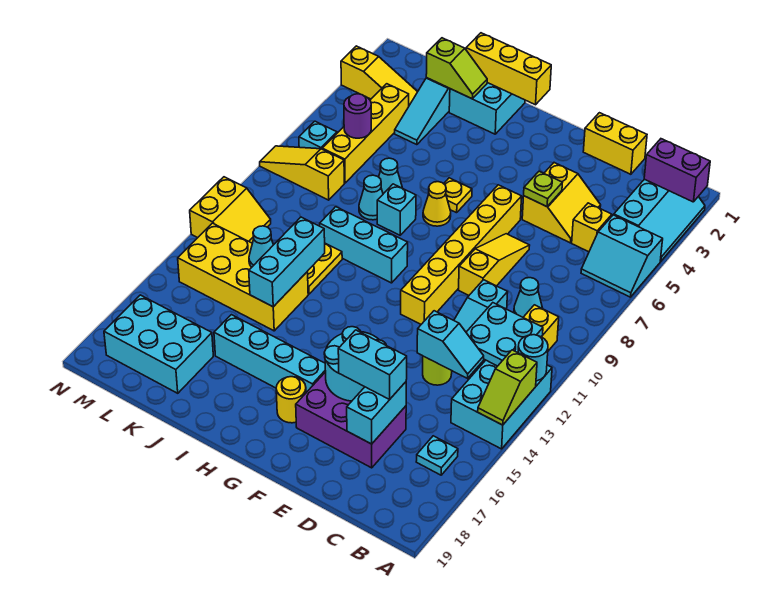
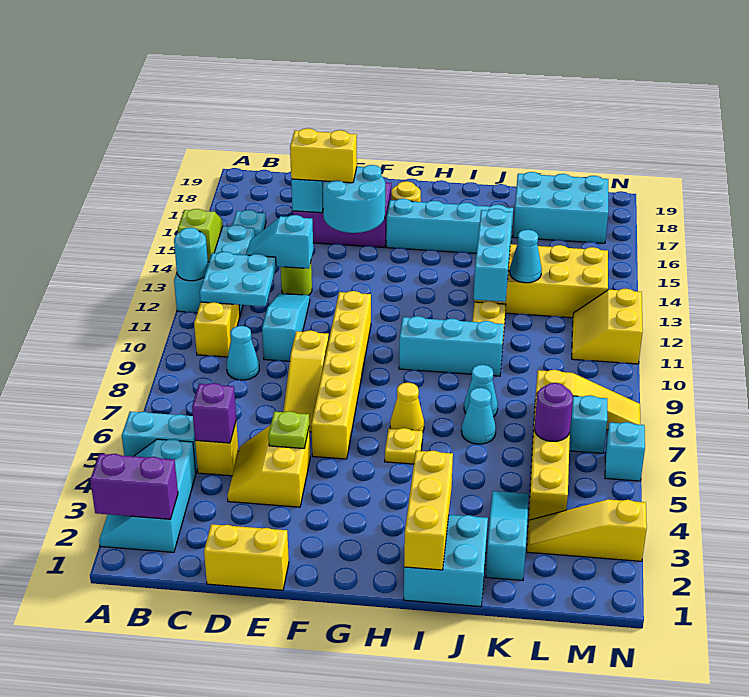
none -> purple brick C5 level 2
cyan brick D16:E16 level 3 -> yellow brick D16:E16 level 3
yellow brick H1:J1 level 2 -> yellow brick I1:I3 level 2
cyan brick I8 level 1 -> cyan brick N6 level 1
lime slope J2:K2 level 2 top K -> none

